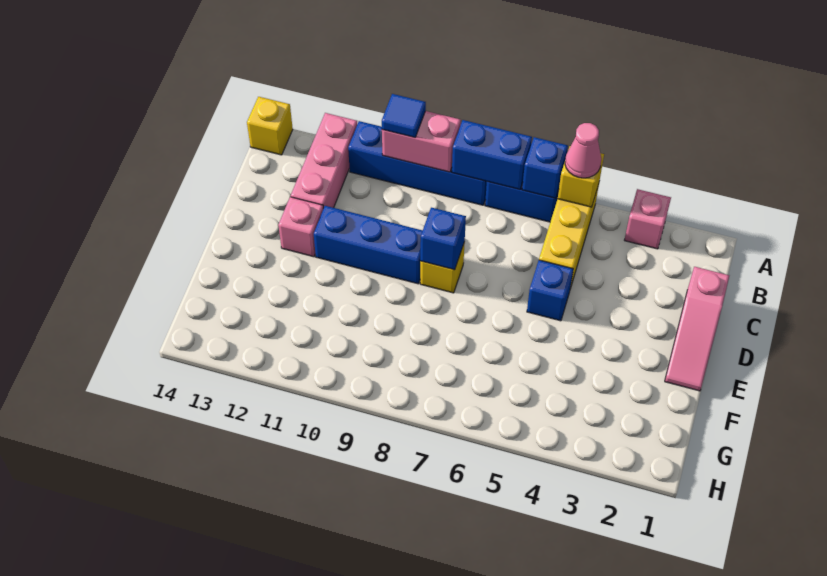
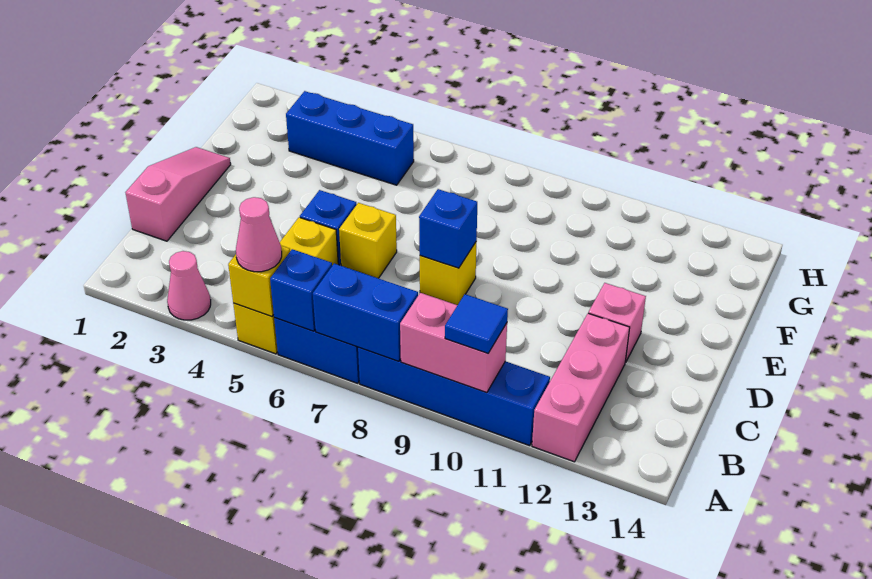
pink brick A3 level 1 -> pink cone A3 level 1
yellow brick A14 level 1 -> yellow brick D6 level 1
blue brick D9:D11 level 1 -> blue brick G3:G5 level 1

